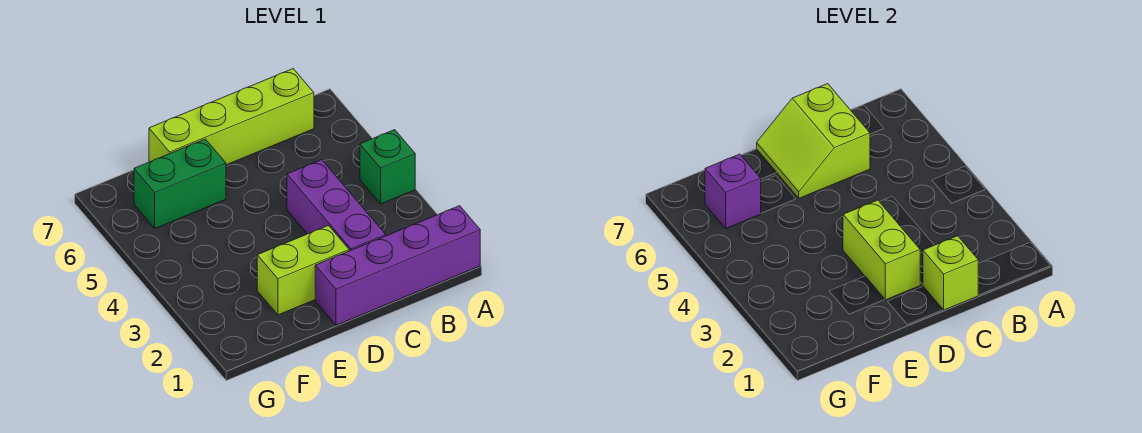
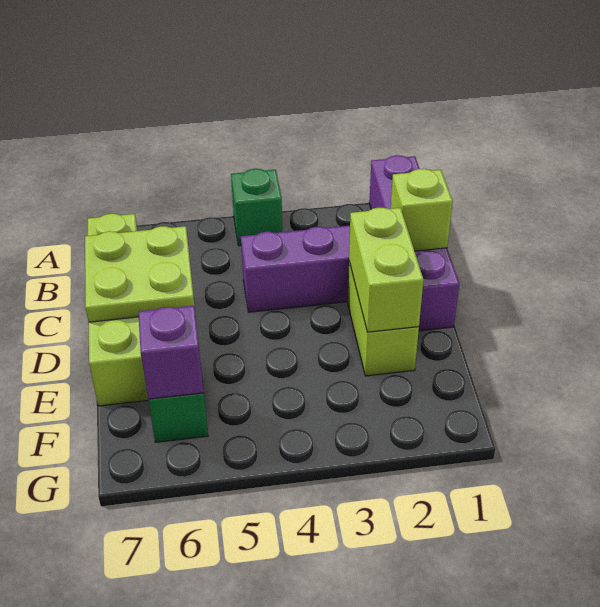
lime slope C6:D7 level 2 top C -> lime plate C6:D7 level 2
lime brick D2:D3 level 2 -> lime brick D2:E2 level 2

